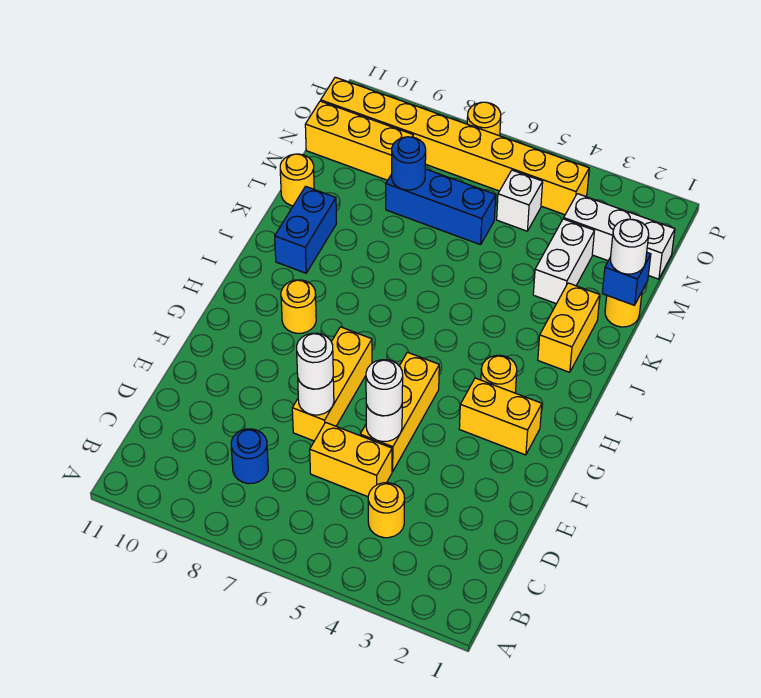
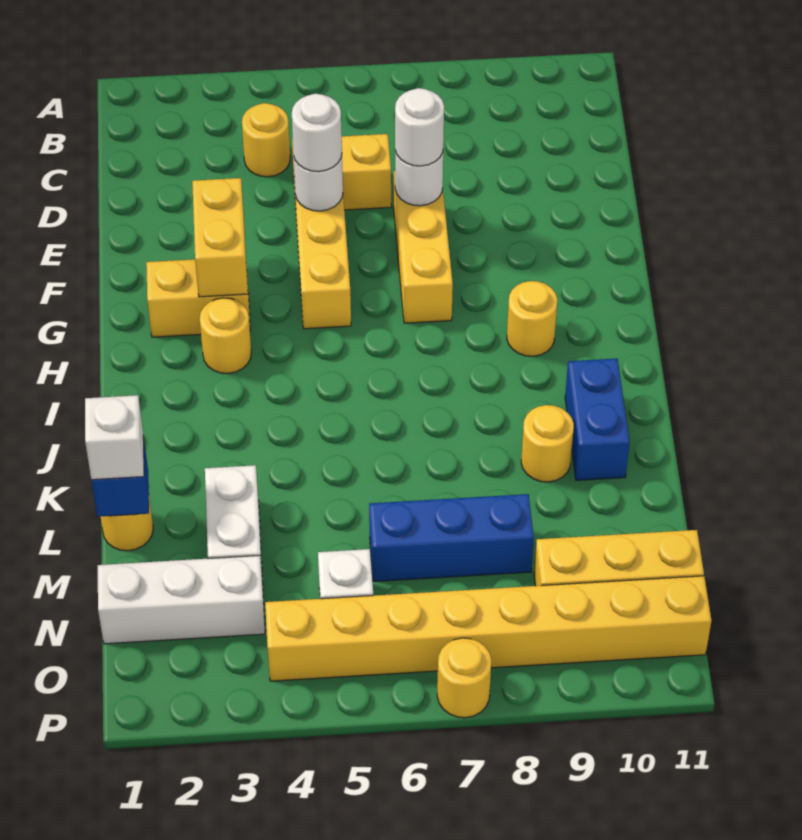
blue round brick C8 level 1 -> none
yellow brick J2:K2 level 1 -> yellow brick F3:G3 level 2
white round brick L1 level 3 -> white brick L1 level 3
yellow round brick L11 level 1 -> yellow round brick K9 level 1
blue round brick M8 level 2 -> none

